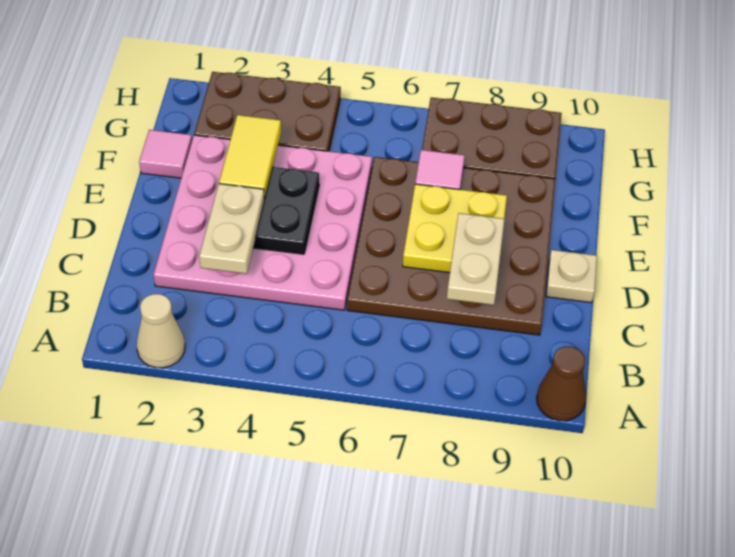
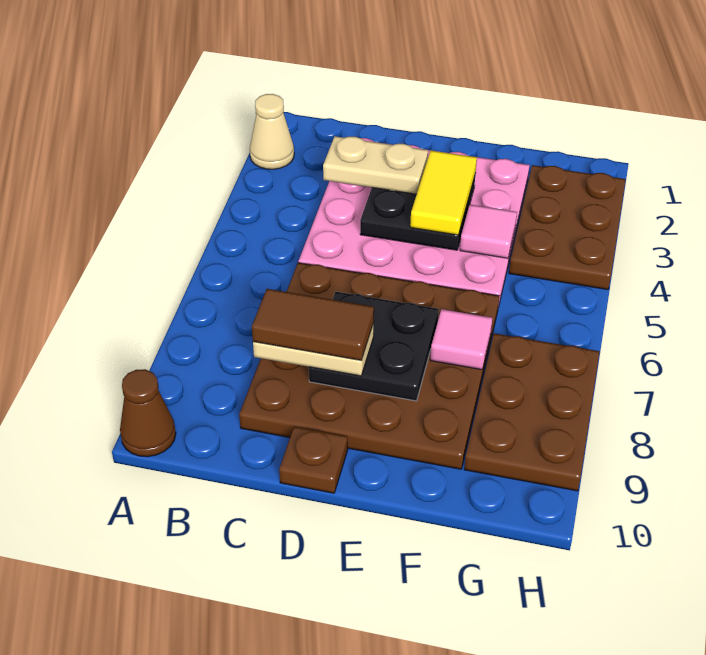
none -> brown tile C8:D8 level 4
yellow plate D7:E8 level 2 -> black plate D7:E8 level 2
tan plate D10 level 1 -> brown plate D10 level 1
yellow tile E3:F3 level 3 -> yellow tile E3:E4 level 3
pink tile F1 level 1 -> pink tile F4 level 2

